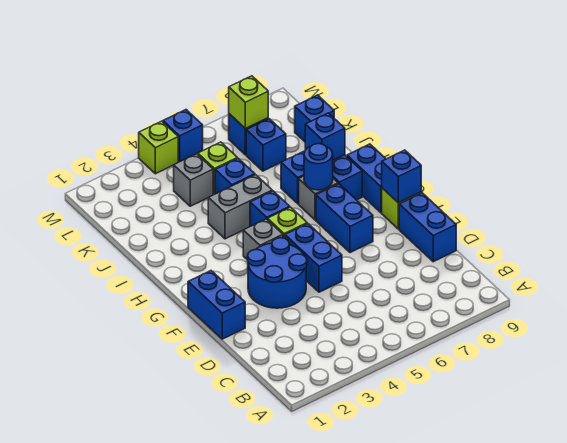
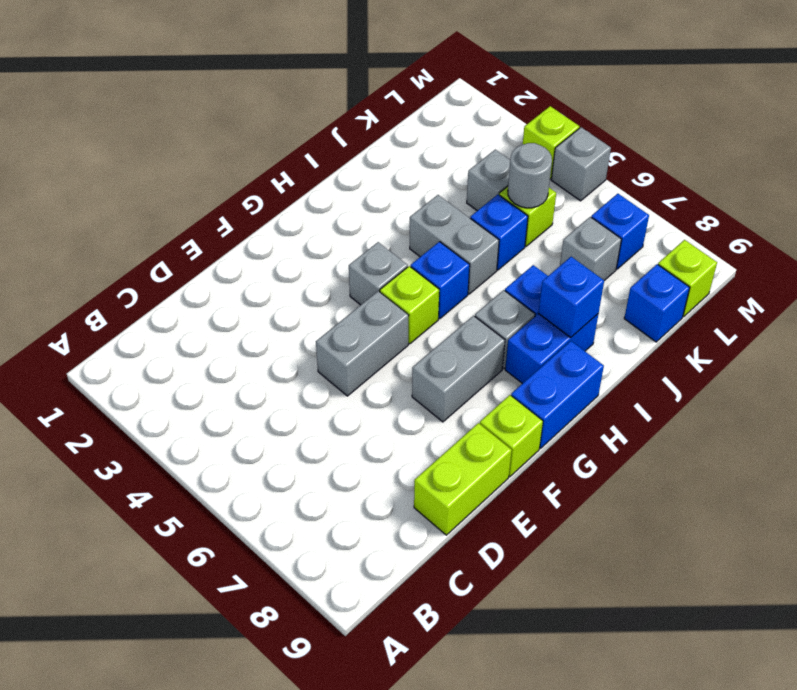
blue brick D9:E9 level 1 -> lime brick D9:E9 level 1
blue brick E1:F1 level 1 -> none
blue round brick E3:F4 level 1 -> none
blue brick E5:F5 level 1 -> grey brick E5:F5 level 1
blue brick F7:G7 level 1 -> grey brick F7:G7 level 1
blue brick F9 level 2 -> none
blue round brick H7 level 2 -> none
none -> grey round brick K5 level 2
blue brick K7 level 1 -> grey brick K7 level 1
lime brick L7 level 2 -> lime brick L9 level 1
blue brick M5 level 1 -> grey brick M5 level 1

